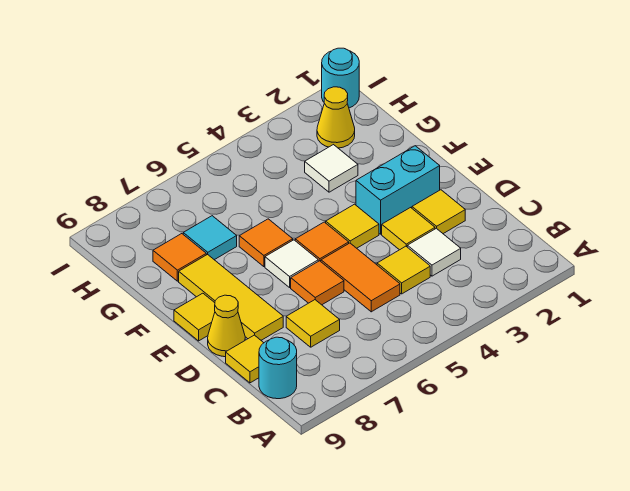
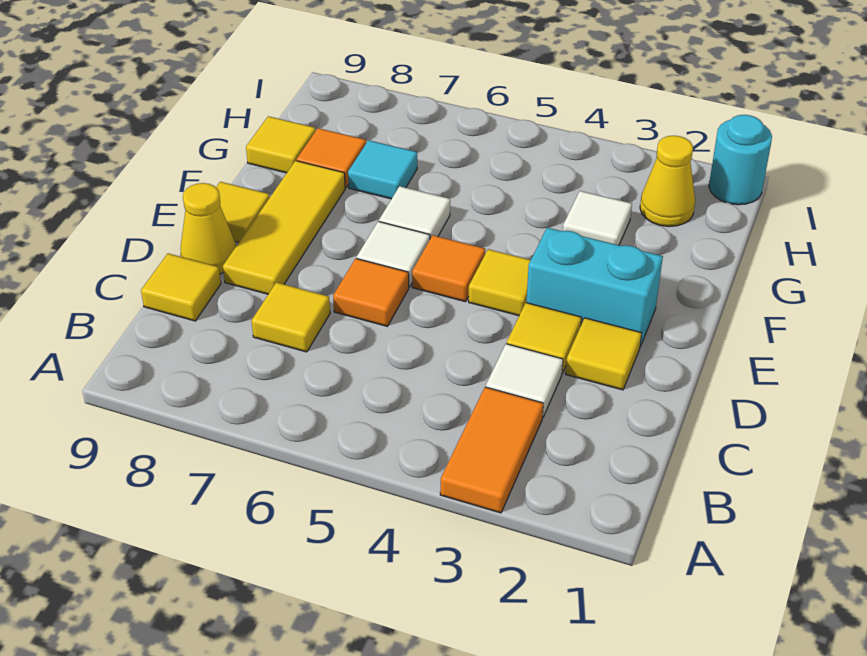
cyan round brick B9 level 1 -> none
yellow tile C4 level 1 -> yellow tile G9 level 1
orange tile C5:D5 level 1 -> orange tile A3:B3 level 1
orange tile F6 level 1 -> white tile F6 level 1

